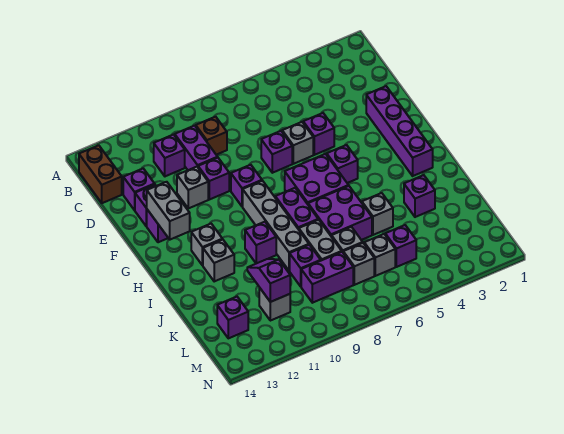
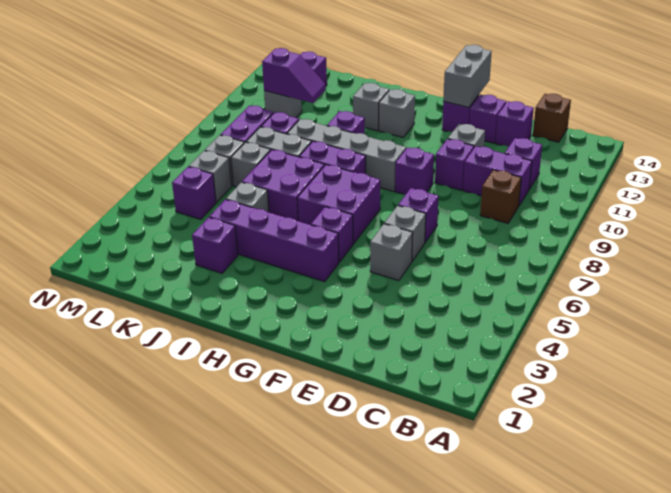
brown brick B14:C14 level 1 -> brown brick C14 level 1
purple brick E2:H2 level 1 -> purple brick G4:J4 level 1
purple brick E5 level 1 -> grey brick E5 level 1
grey brick F13:G13 level 2 -> grey brick F13:F14 level 2

